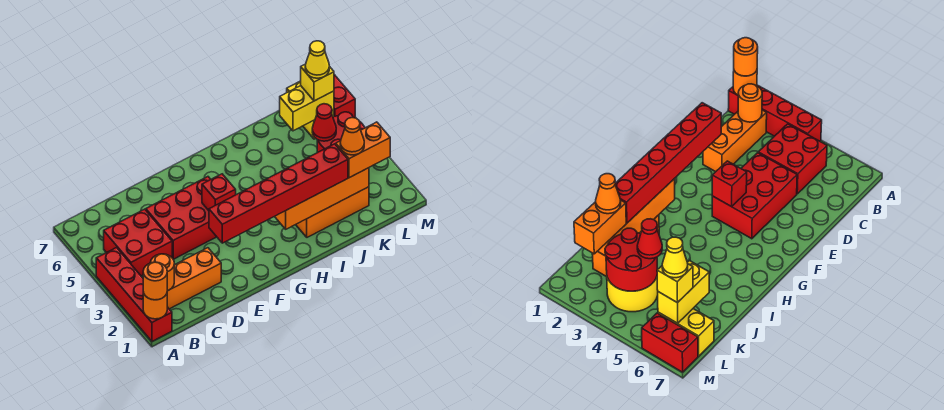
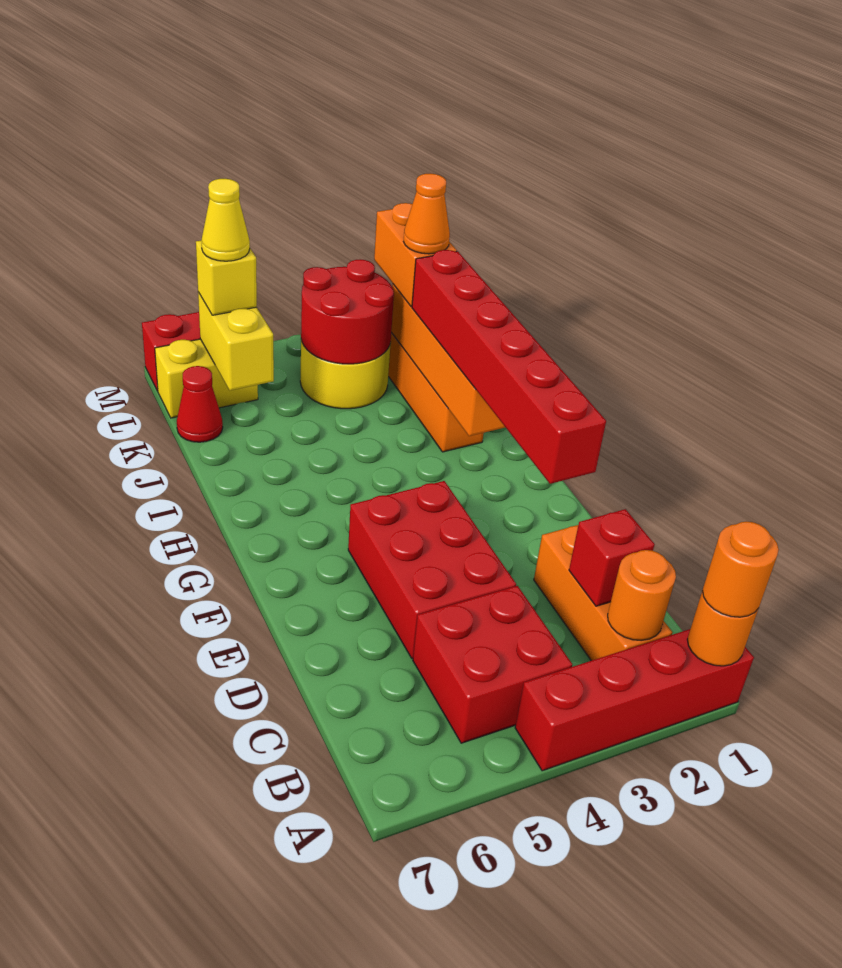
red brick F4 level 2 -> red brick C2 level 2
red cone K4 level 3 -> red cone K7 level 1

